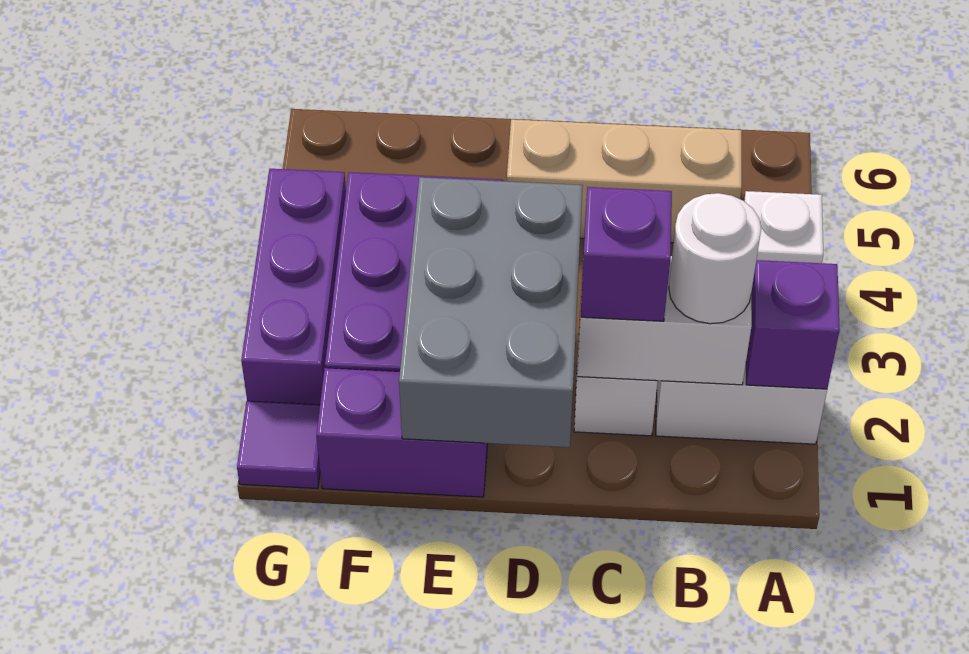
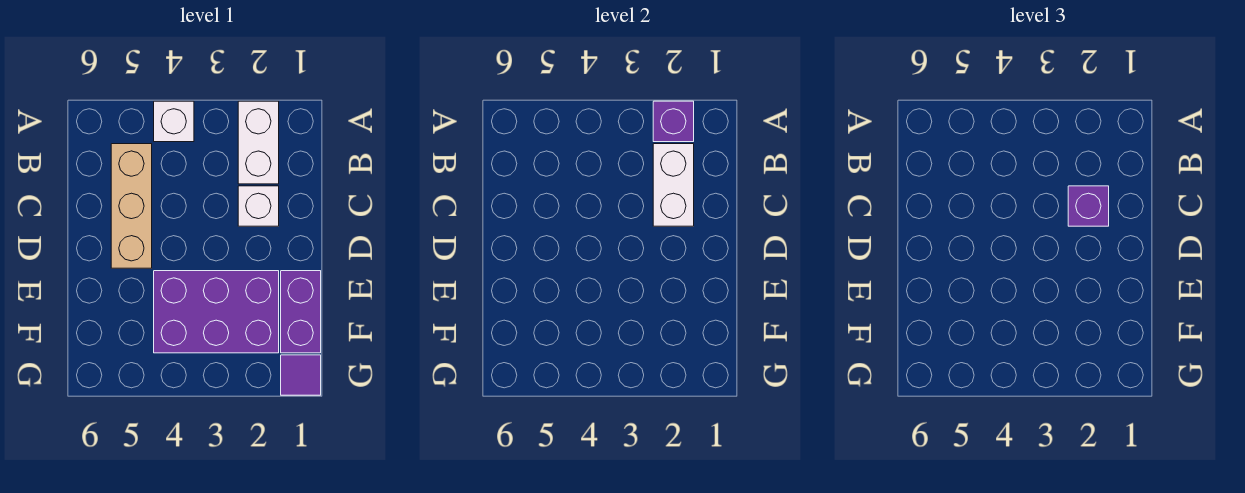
white round brick B2 level 3 -> none
grey brick D1:E3 level 2 -> none
purple brick G2:G4 level 1 -> none

